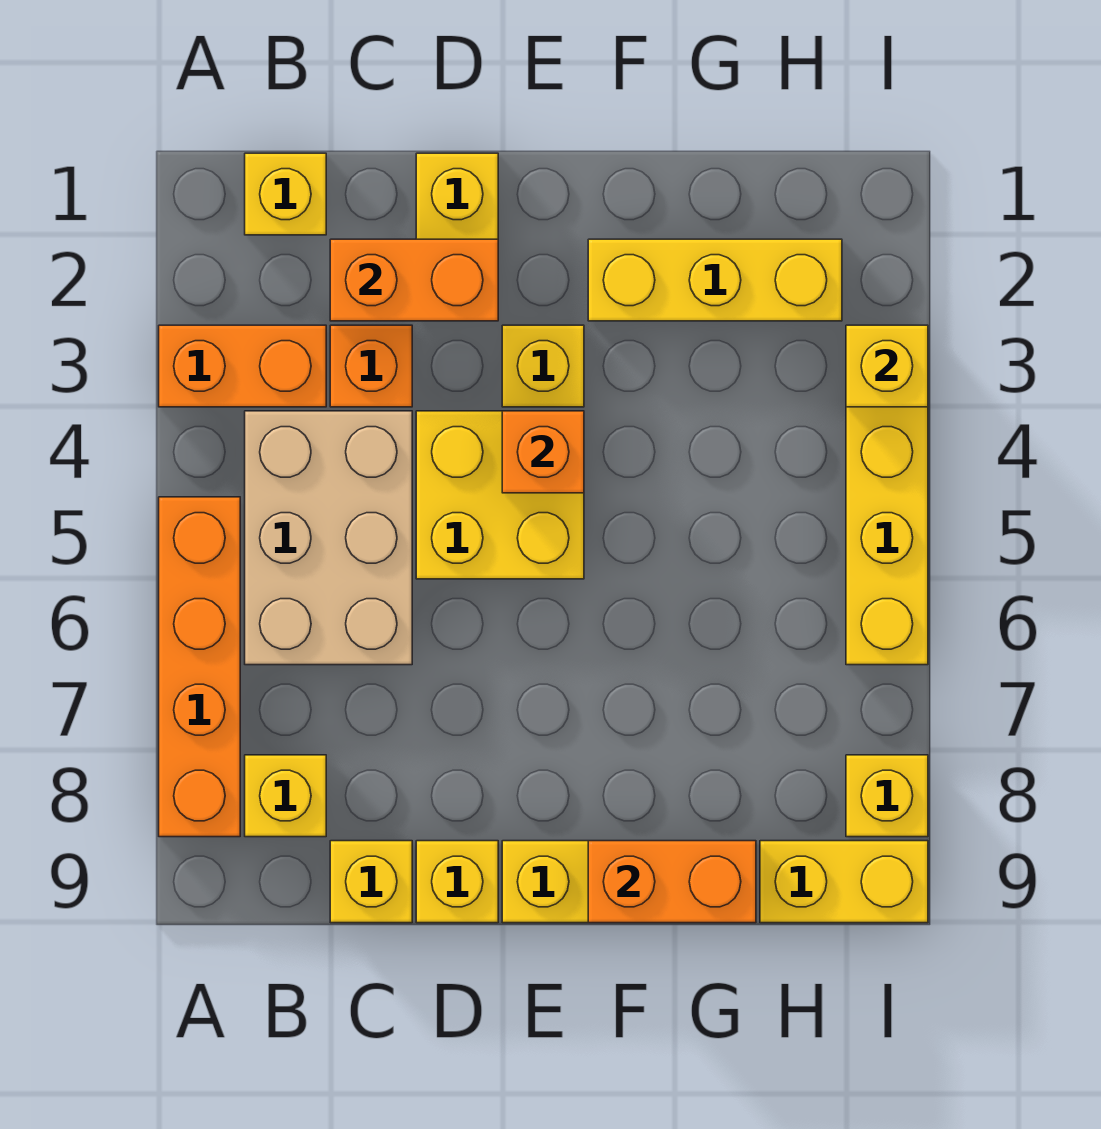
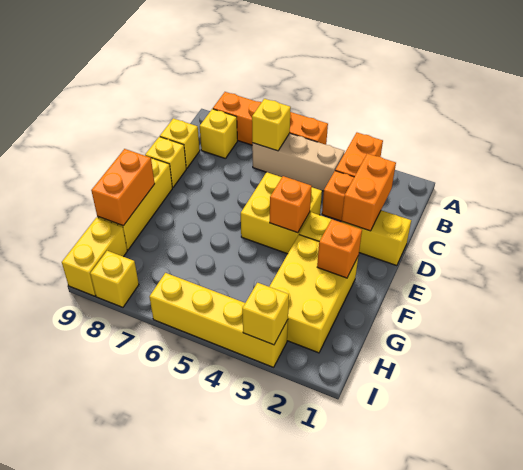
yellow brick B1 level 1 -> yellow brick B6 level 2
tan brick B4:C6 level 1 -> tan brick B4:B6 level 1
yellow brick F2:H2 level 1 -> yellow brick F2:H3 level 1
none -> orange brick F2 level 2

